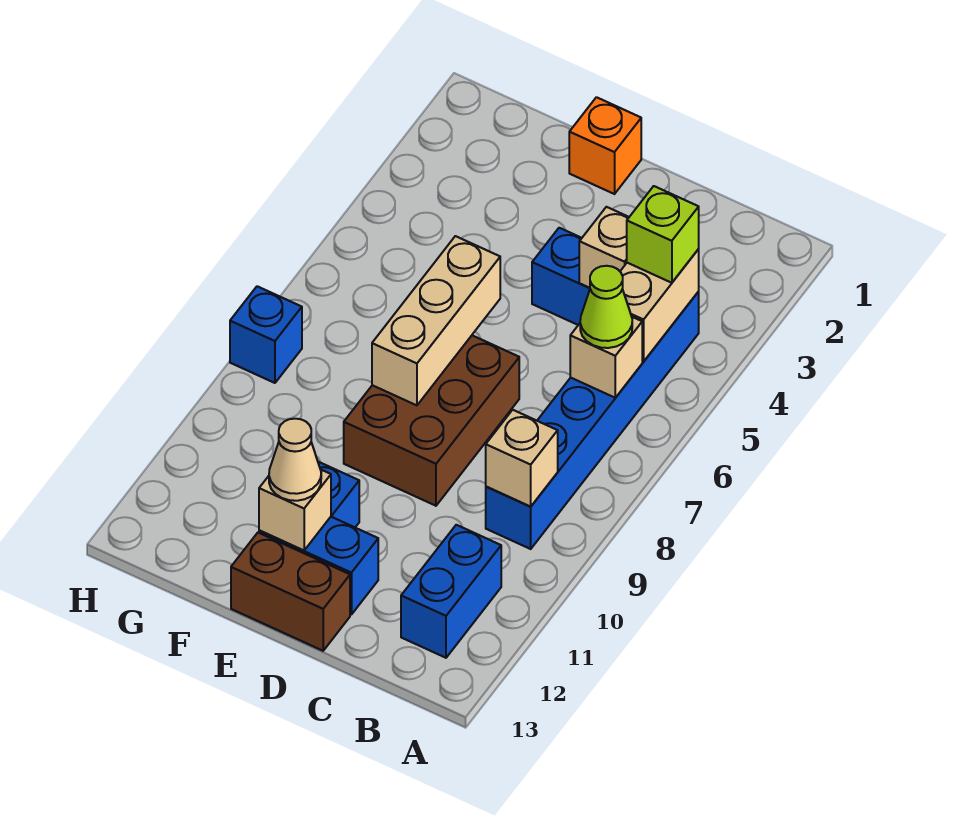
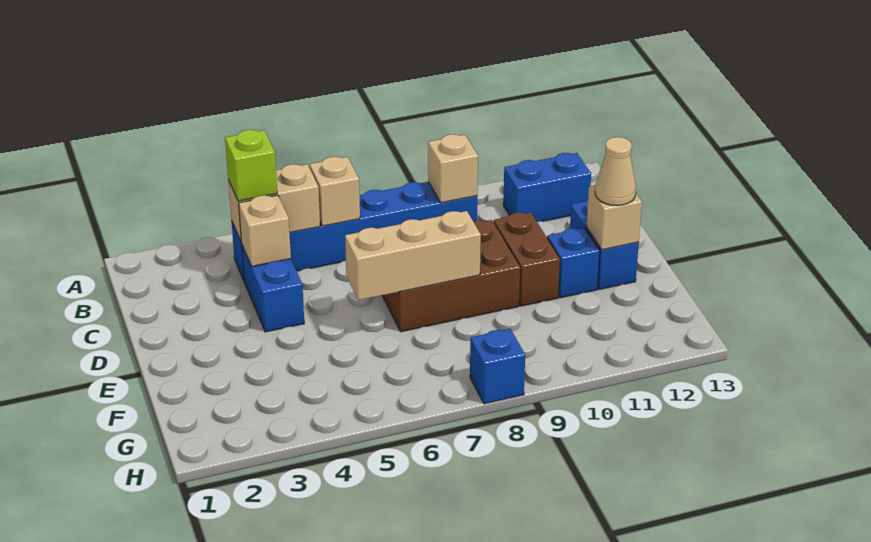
lime cone B6 level 3 -> none
brown brick D13:E13 level 1 -> brown brick D10:E10 level 1
orange brick E1 level 1 -> none

